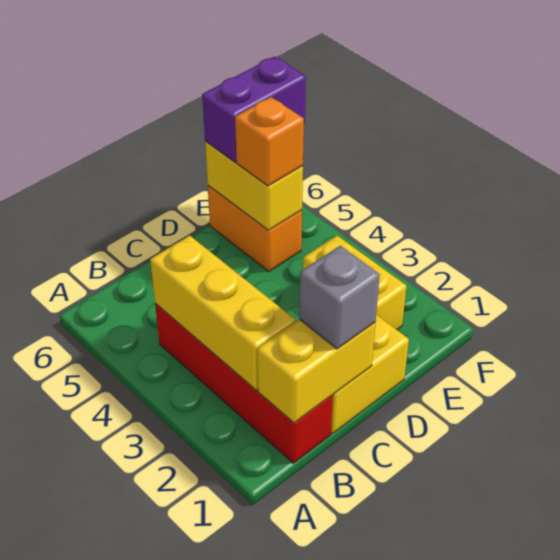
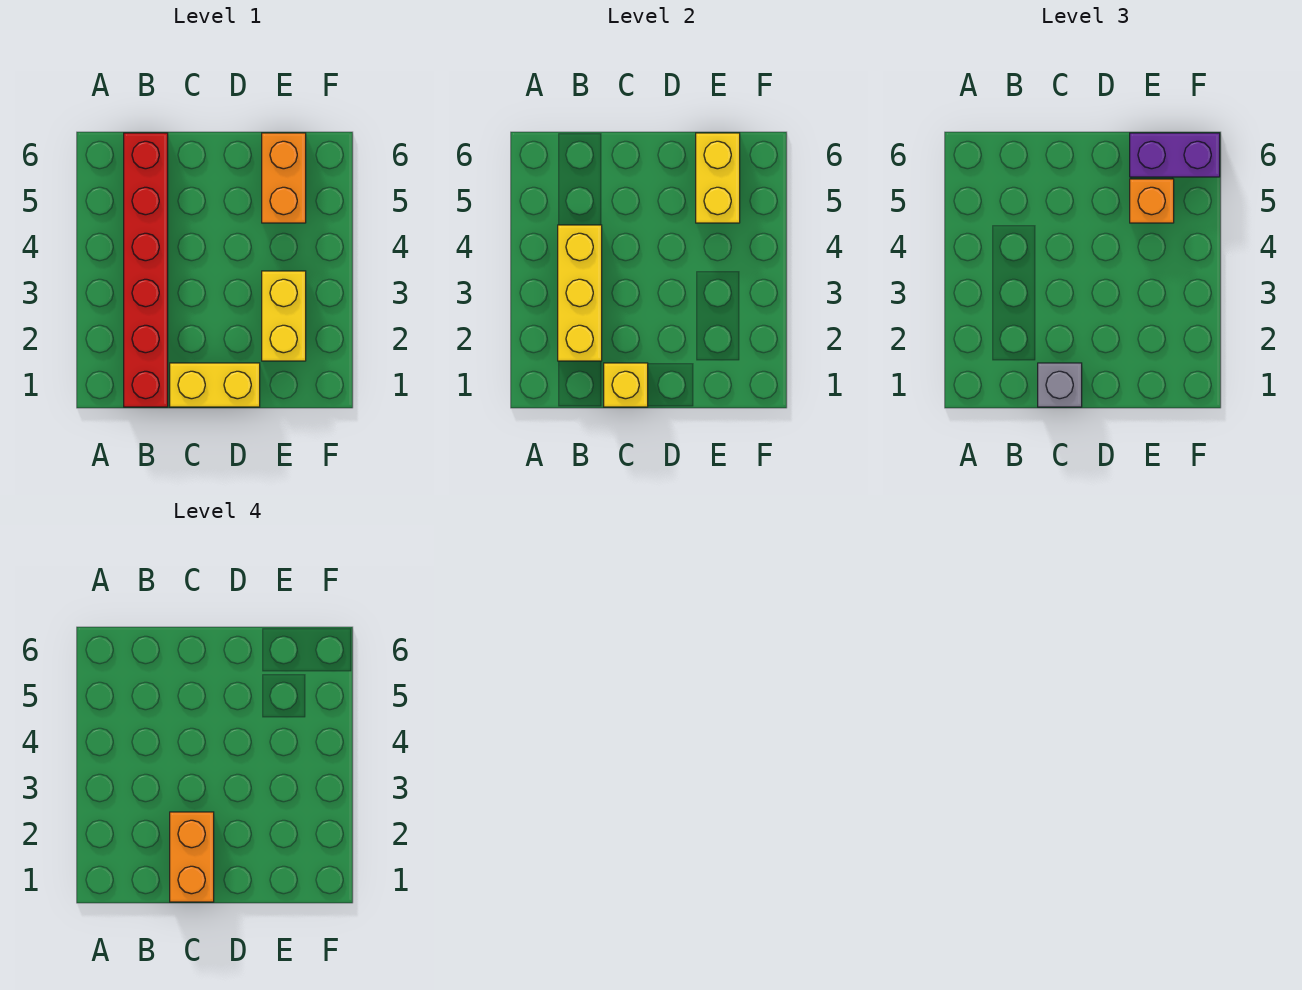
red brick B1:B4 level 1 -> red brick B1:B6 level 1
yellow brick B1:C1 level 2 -> yellow brick C1 level 2
none -> orange brick C1:C2 level 4

